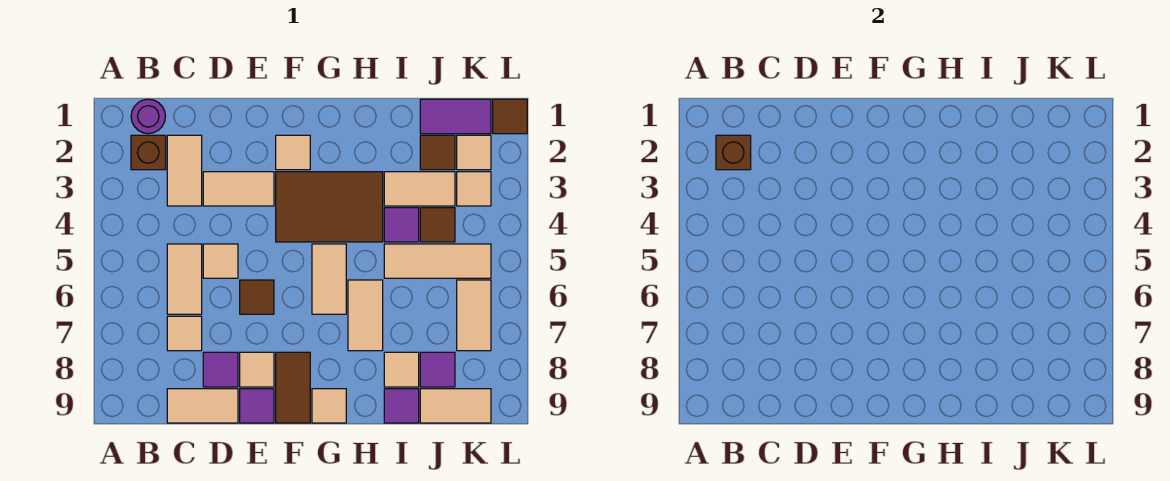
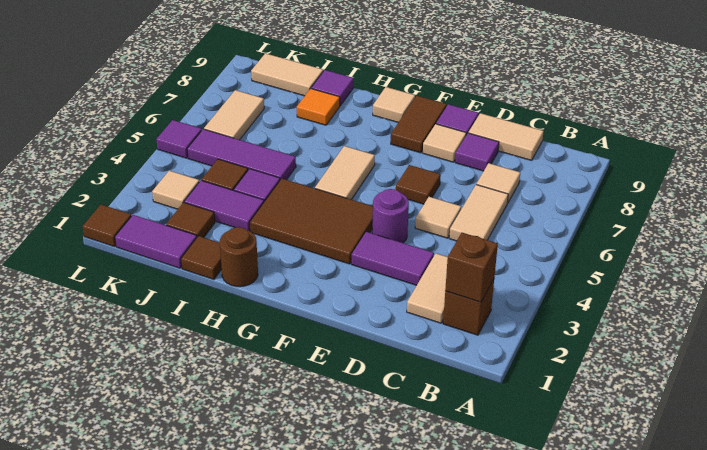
purple round brick B1 level 1 -> purple round brick E4 level 1
tan tile D3:E3 level 1 -> purple tile D3:E3 level 1
tan tile F2 level 1 -> none
none -> brown round brick H1 level 1
tan tile H6:H7 level 1 -> none
none -> brown tile I1 level 1
tan tile I3:J3 level 1 -> purple tile I3:J3 level 1
tan tile I5:K5 level 1 -> purple tile I5:K5 level 1
tan tile I8 level 1 -> orange tile I8 level 1
purple tile J8 level 1 -> purple tile L5 level 1
tan tile K2 level 1 -> none

